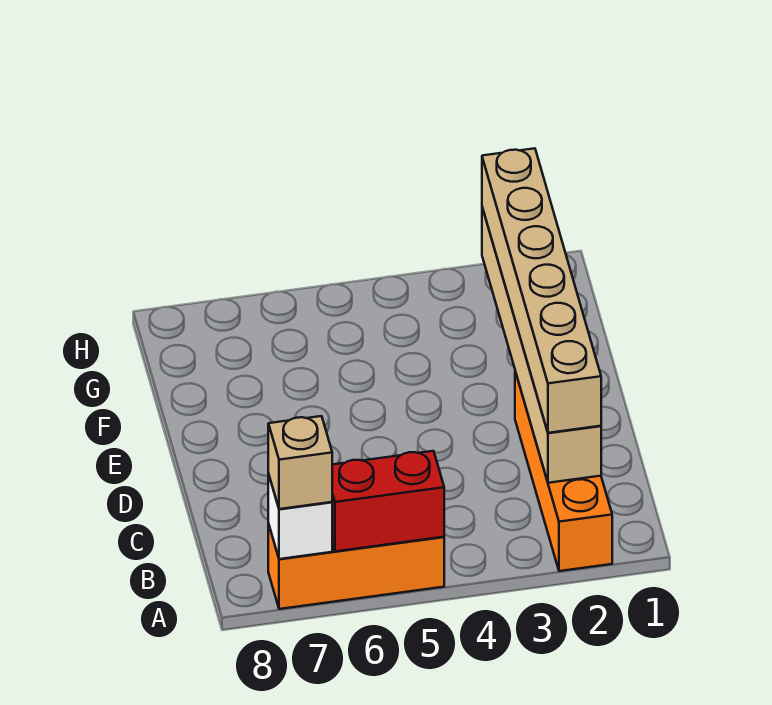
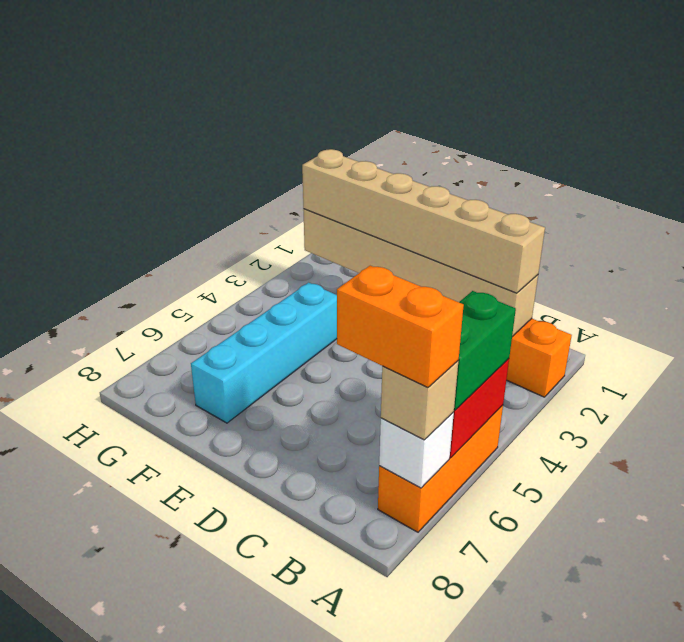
none -> green brick A5:A6 level 3
none -> orange brick A7:B7 level 4
none -> cyan brick F4:F7 level 1

